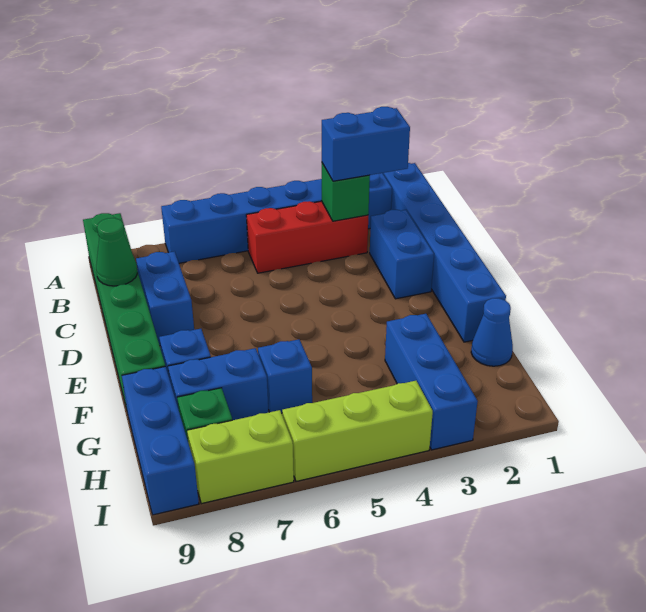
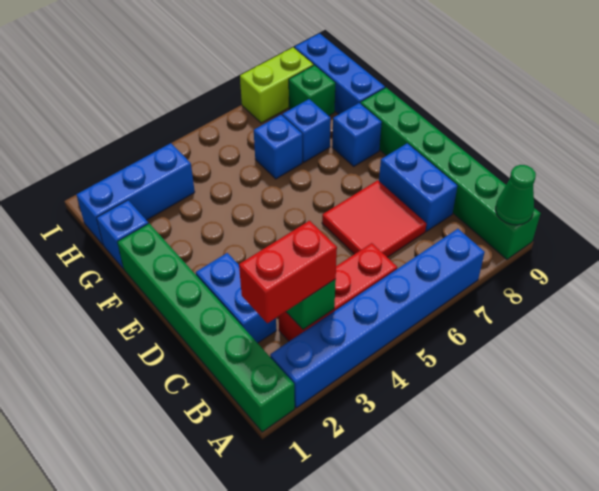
blue brick A1:F1 level 1 -> green brick A1:F1 level 1
blue brick B2:B3 level 3 -> red brick B2:B3 level 3
none -> red tile C6:D7 level 1
green cone C9 level 2 -> green cone A9 level 2
blue cone G1 level 1 -> blue brick G1 level 1
blue brick G3:I3 level 1 -> blue brick H1:H3 level 1
blue brick G7:G8 level 1 -> blue brick G7 level 1
lime brick I4:I6 level 1 -> none

